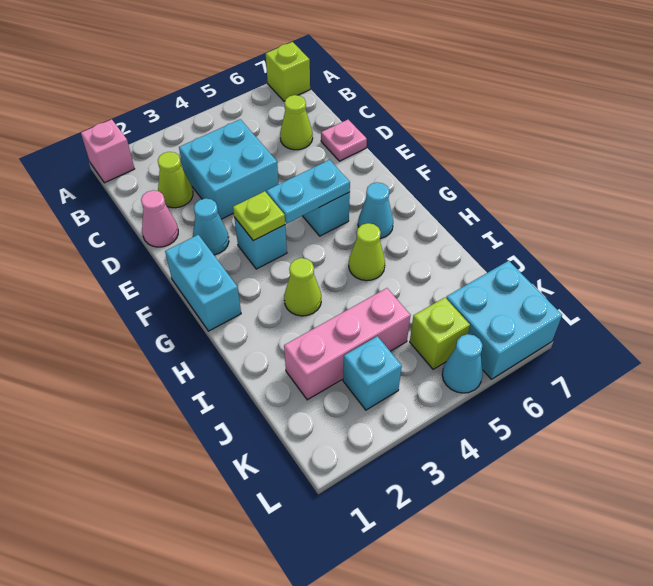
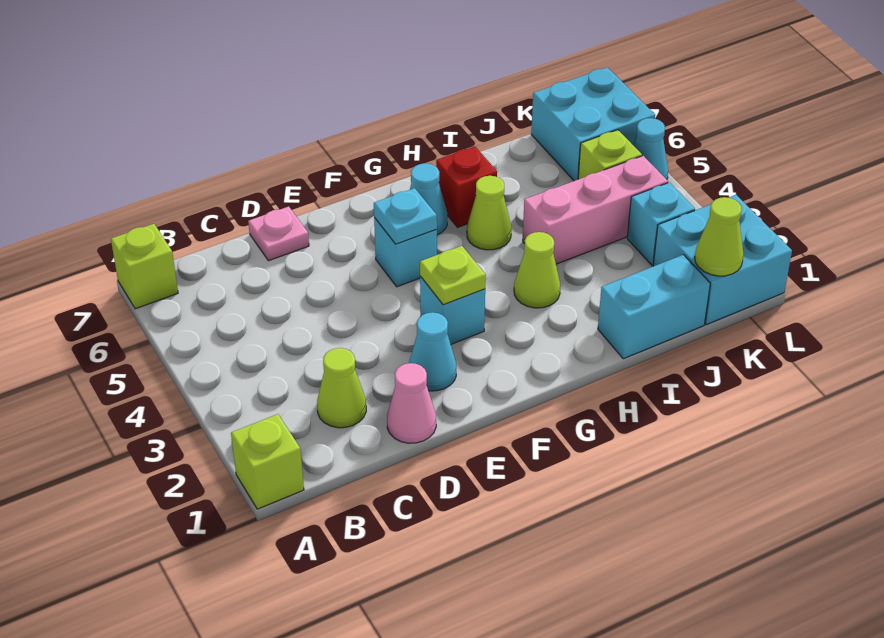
pink brick A1 level 1 -> lime brick A1 level 1
cyan brick C3:D4 level 1 -> cyan brick K1:L2 level 1
lime cone C6 level 1 -> lime cone K1 level 2
cyan brick F1:G1 level 1 -> cyan brick I1:J1 level 1
cyan plate F4:F5 level 2 -> cyan plate F5 level 2
none -> red brick H6 level 1
pink brick J2:J4 level 1 -> pink brick I4:K4 level 1

